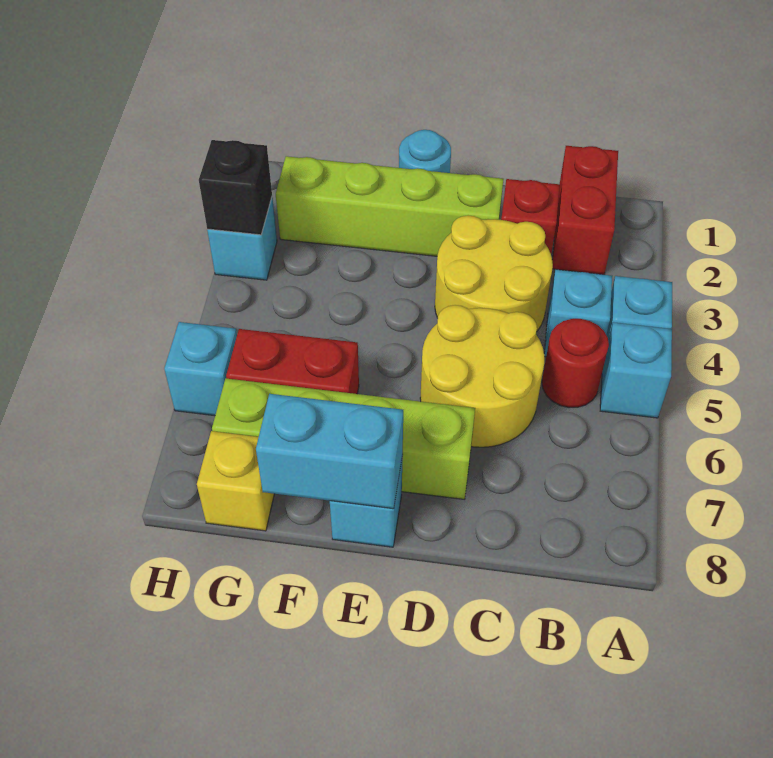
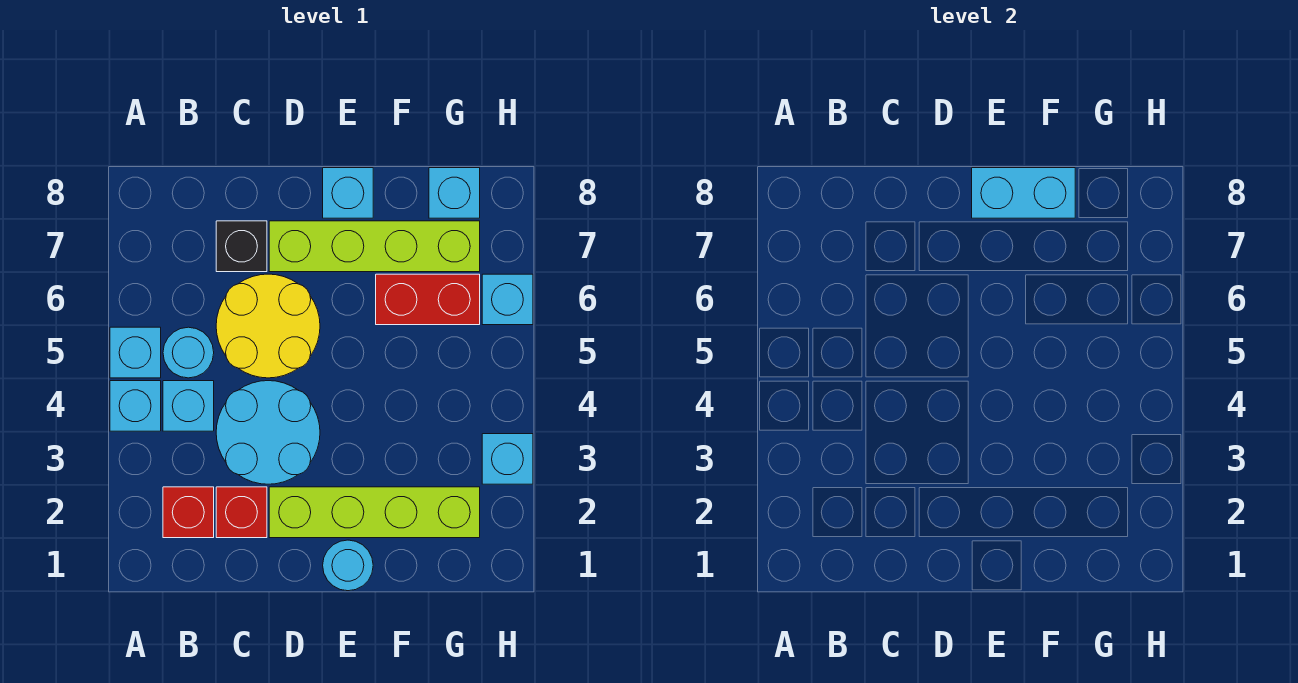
red brick B1:B2 level 1 -> red brick B2 level 1
red round brick B5 level 1 -> cyan round brick B5 level 1
yellow round brick C3:D4 level 1 -> cyan round brick C3:D4 level 1
yellow brick G8 level 1 -> cyan brick G8 level 1
black brick H3 level 2 -> black brick C7 level 1

